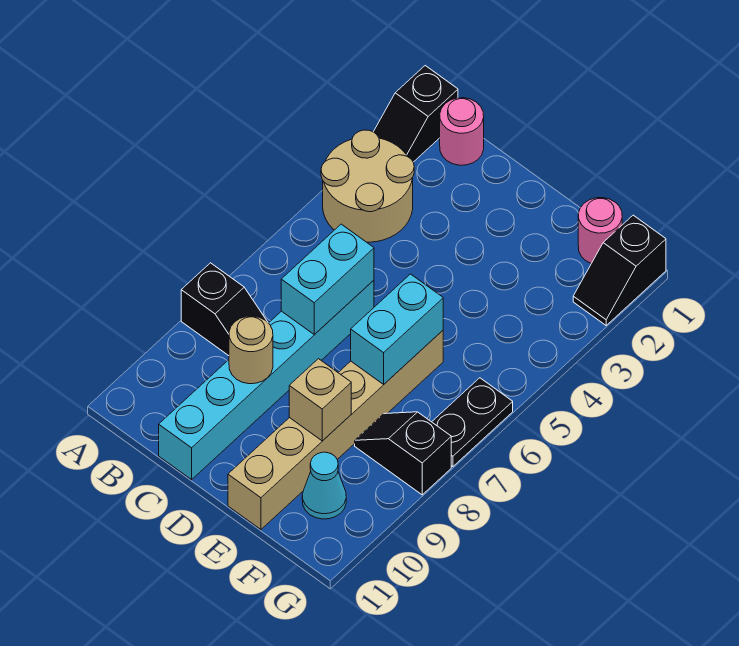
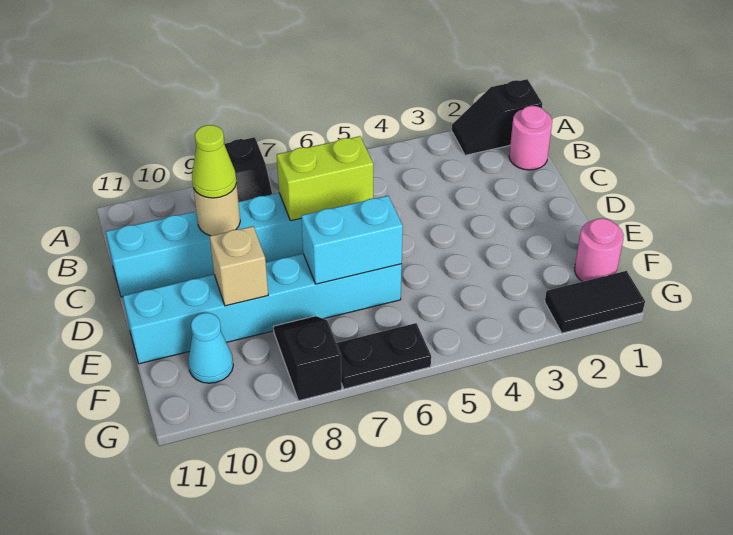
tan round brick A3:B4 level 1 -> none
cyan brick C6:C7 level 2 -> lime brick C6:C7 level 2
none -> lime cone C9 level 3
tan brick E6:E11 level 1 -> cyan brick E6:E11 level 1
black slope G1:G2 level 1 top 1 -> black tile G1:G2 level 1

